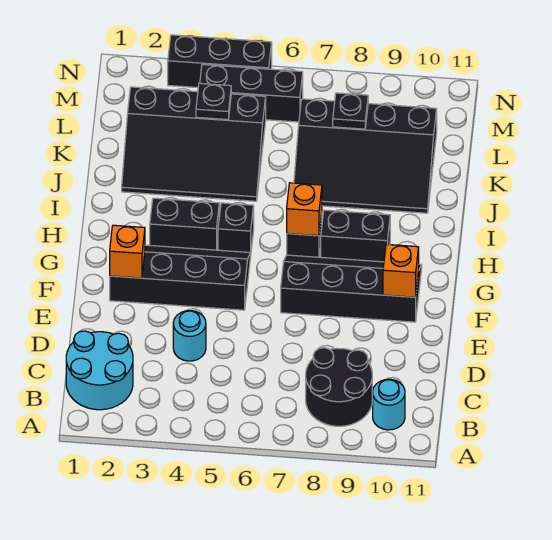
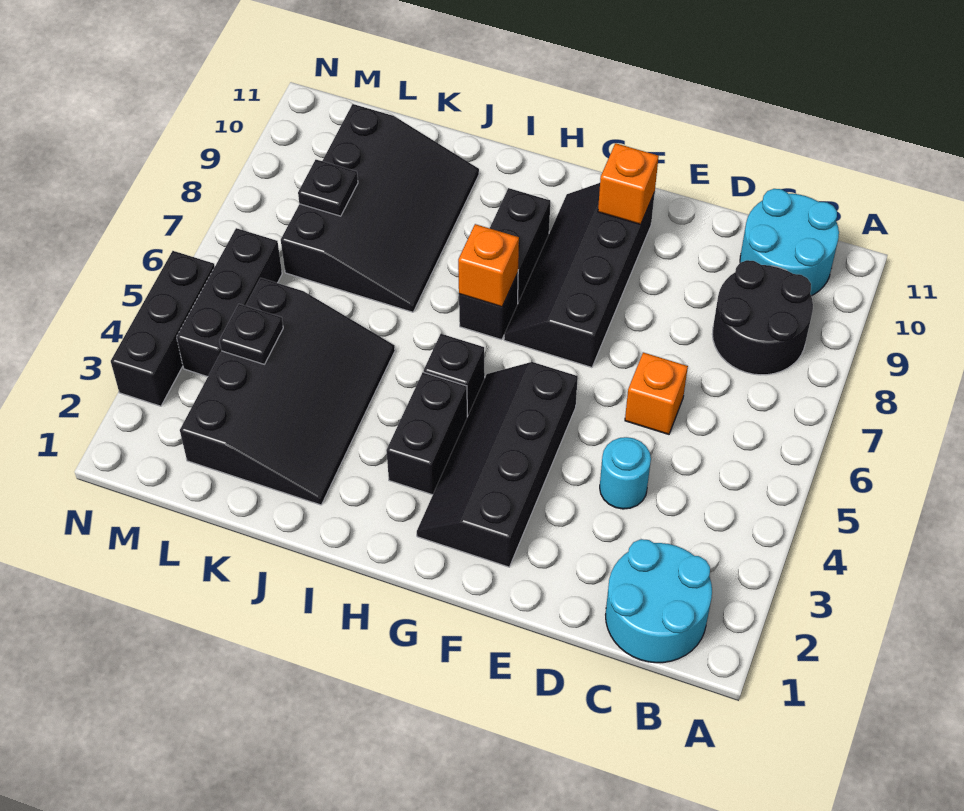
cyan round brick B10 level 1 -> cyan round brick B10:C11 level 1
orange brick F2 level 2 -> orange brick D6 level 1

